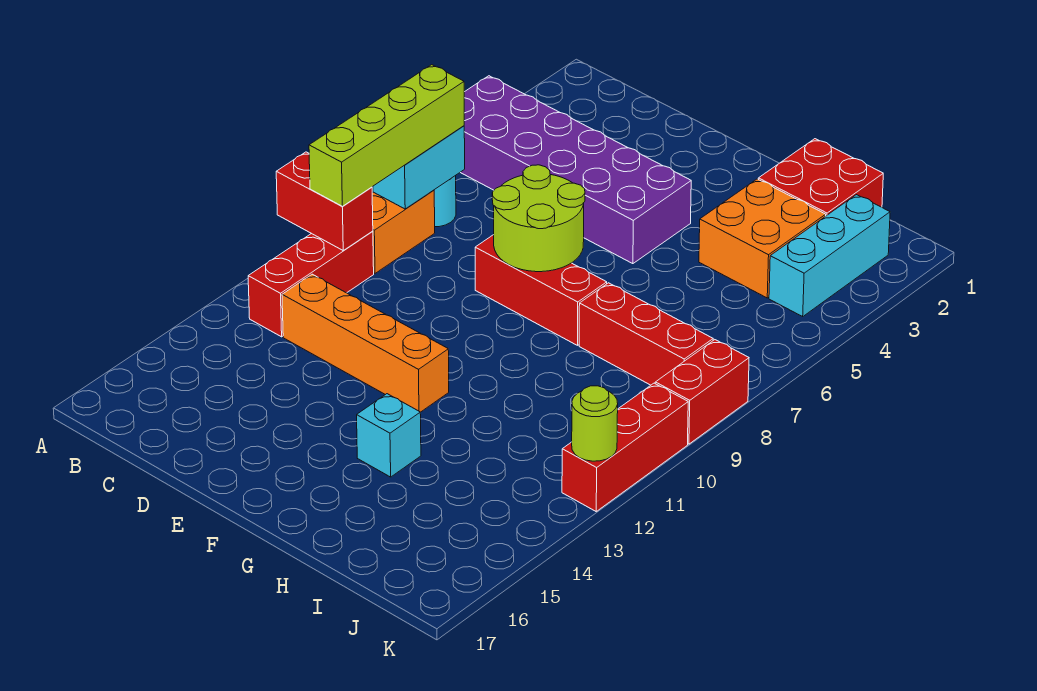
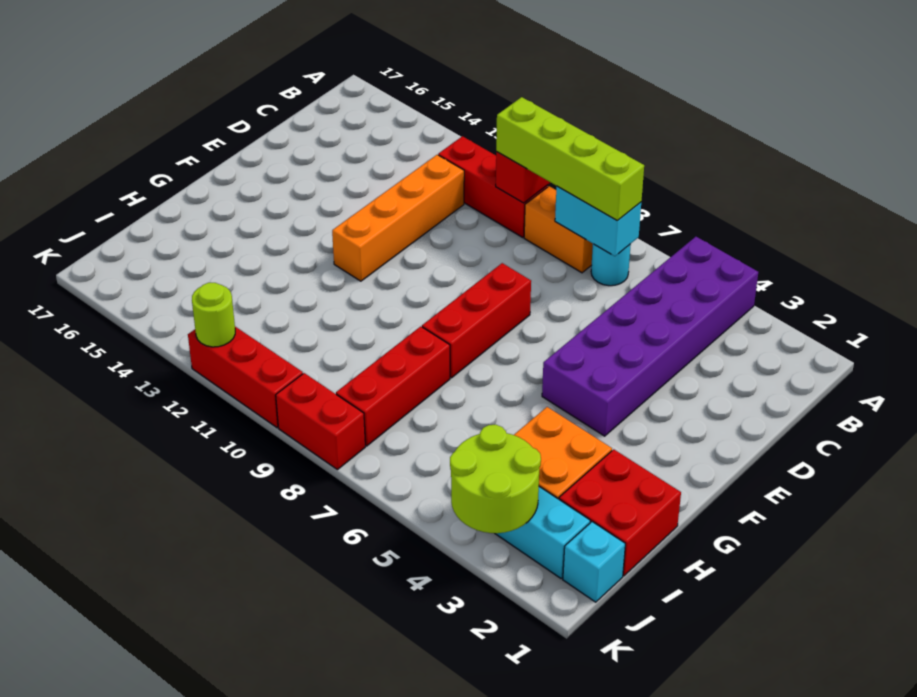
lime round brick E7:F8 level 2 -> lime round brick J3:K4 level 2
cyan brick G14 level 1 -> cyan brick J1 level 1

